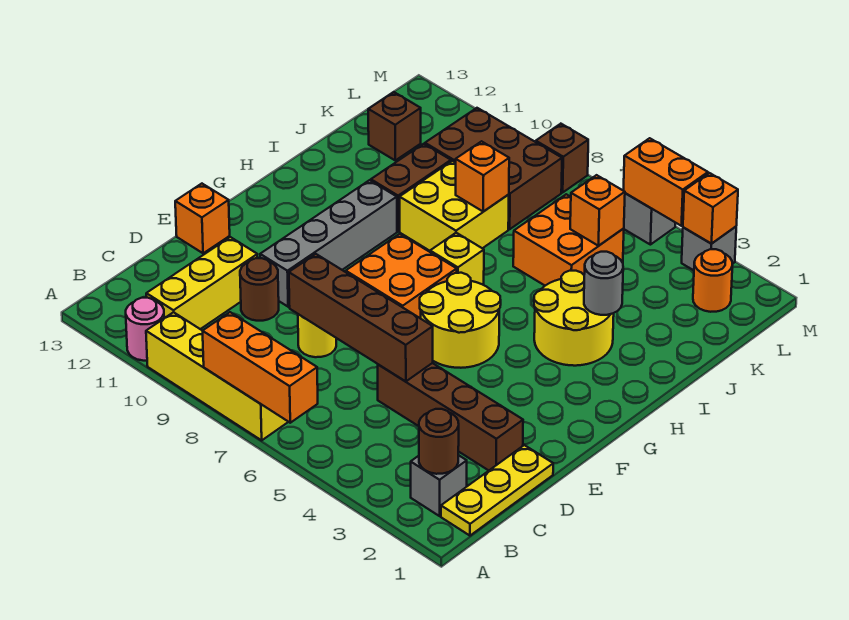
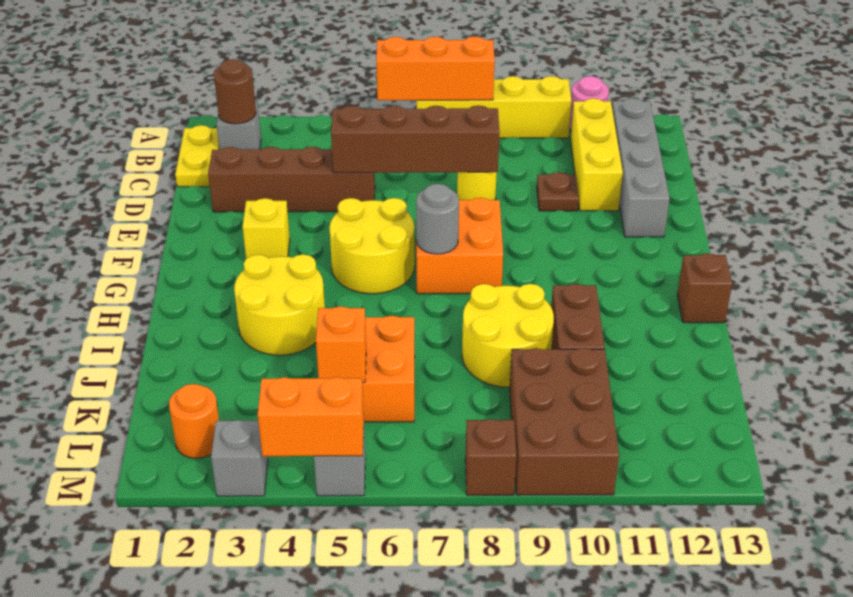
yellow plate B1:D1 level 1 -> yellow plate B1:C1 level 1
brown round brick D10 level 1 -> brown plate D10 level 1
grey brick E10:H10 level 1 -> grey brick B12:E12 level 1
orange brick E13 level 1 -> none
yellow brick H7 level 1 -> yellow brick F3 level 1
grey round brick I3 level 2 -> grey round brick G7 level 2
yellow brick I8:J9 level 1 -> yellow round brick I8:J9 level 1
orange brick J8 level 2 -> none
brown brick K8:L10 level 1 -> brown brick K9:M10 level 1
brown brick K12 level 1 -> brown brick H13 level 1
orange brick M3 level 2 -> none

